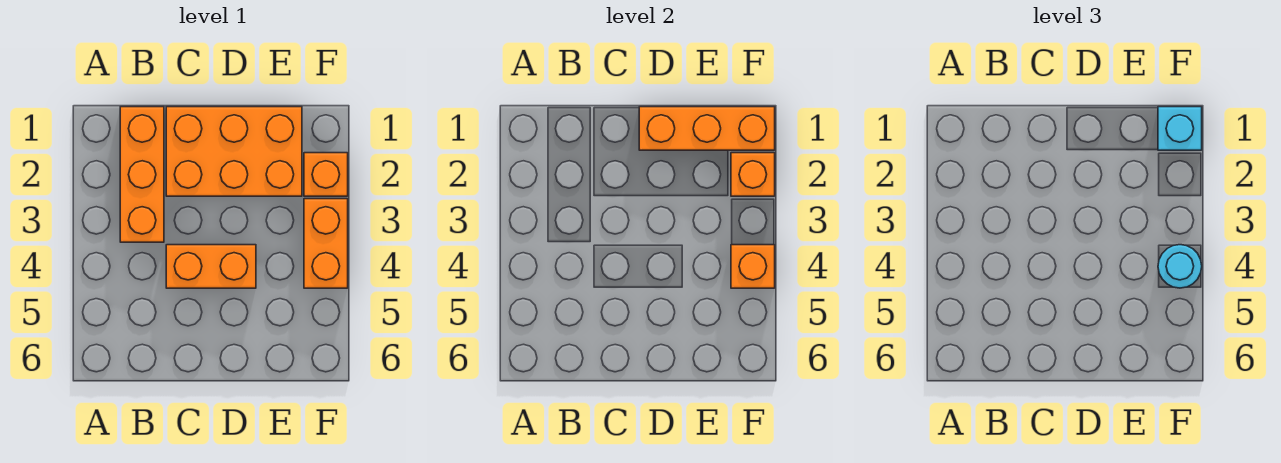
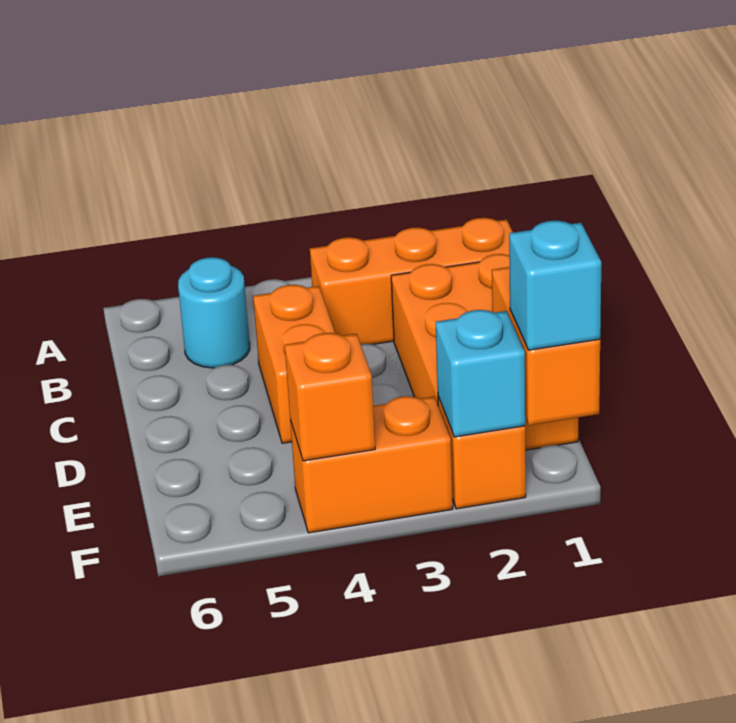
orange brick D1:F1 level 2 -> orange brick E1:F1 level 2
orange brick F2 level 2 -> cyan brick F2 level 2
cyan round brick F4 level 3 -> cyan round brick B5 level 1

